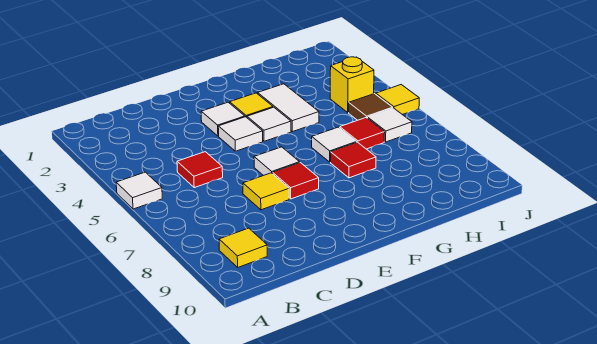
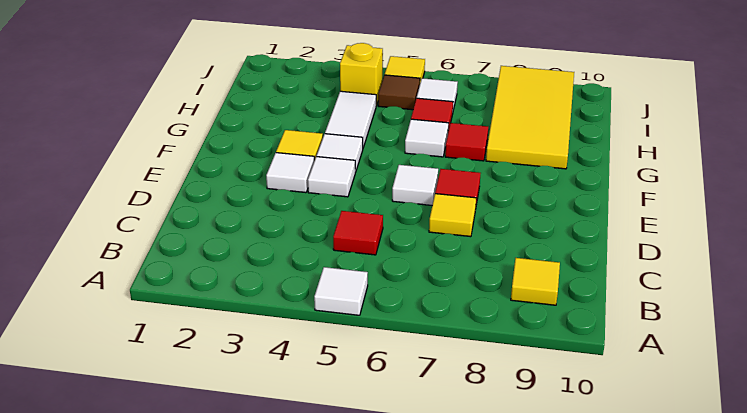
white tile G3:G4 level 1 -> white tile G4:H4 level 1
none -> yellow tile G8:J9 level 1

